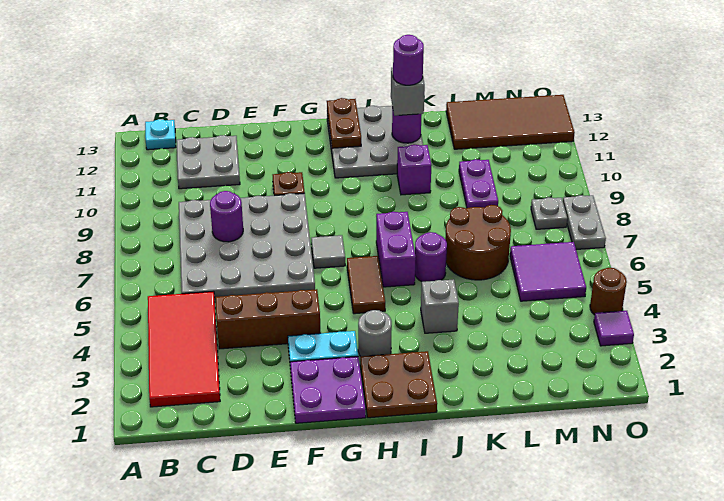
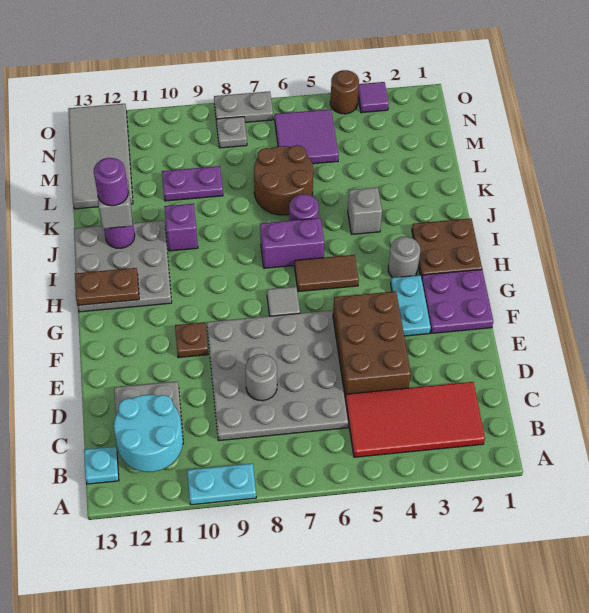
none -> cyan plate A9:A10 level 1
none -> cyan round brick B11:C12 level 2
brown brick D4:F4 level 1 -> brown brick D4:F5 level 1
purple round brick D8 level 2 -> grey round brick D8 level 2
brown tile L12:O13 level 1 -> grey tile L12:O13 level 1

